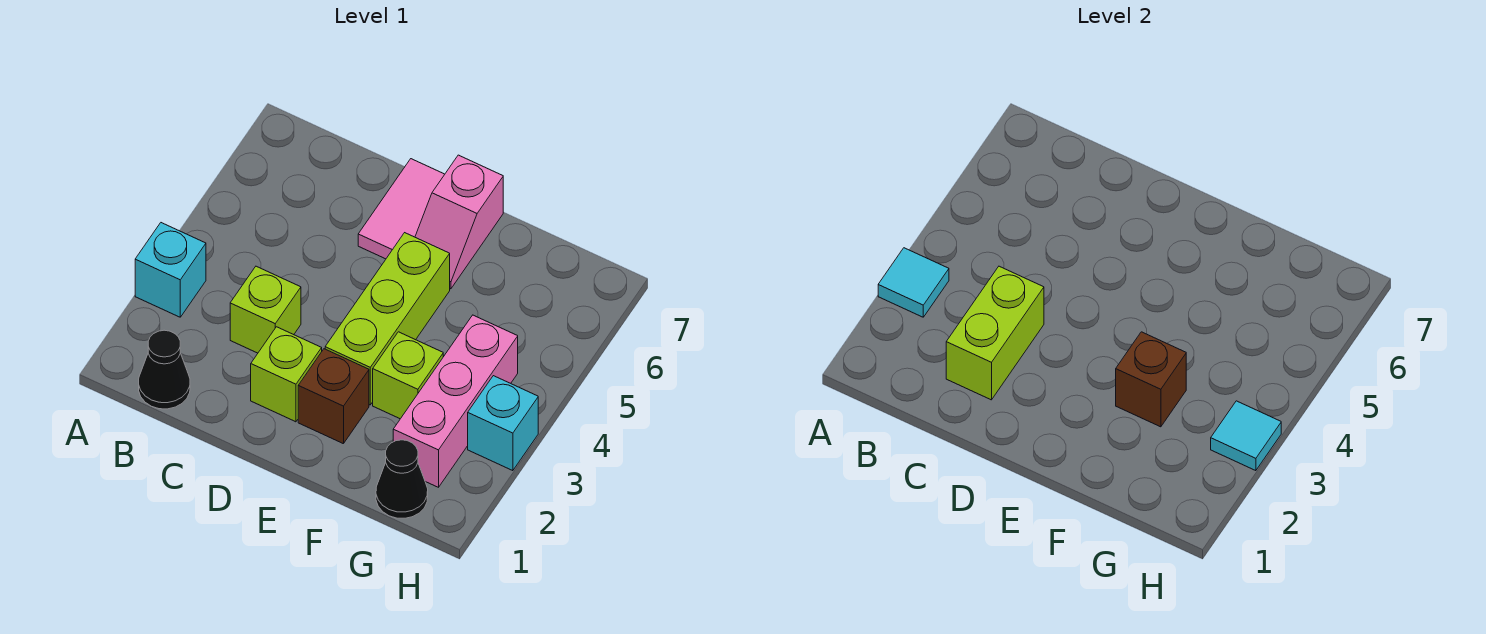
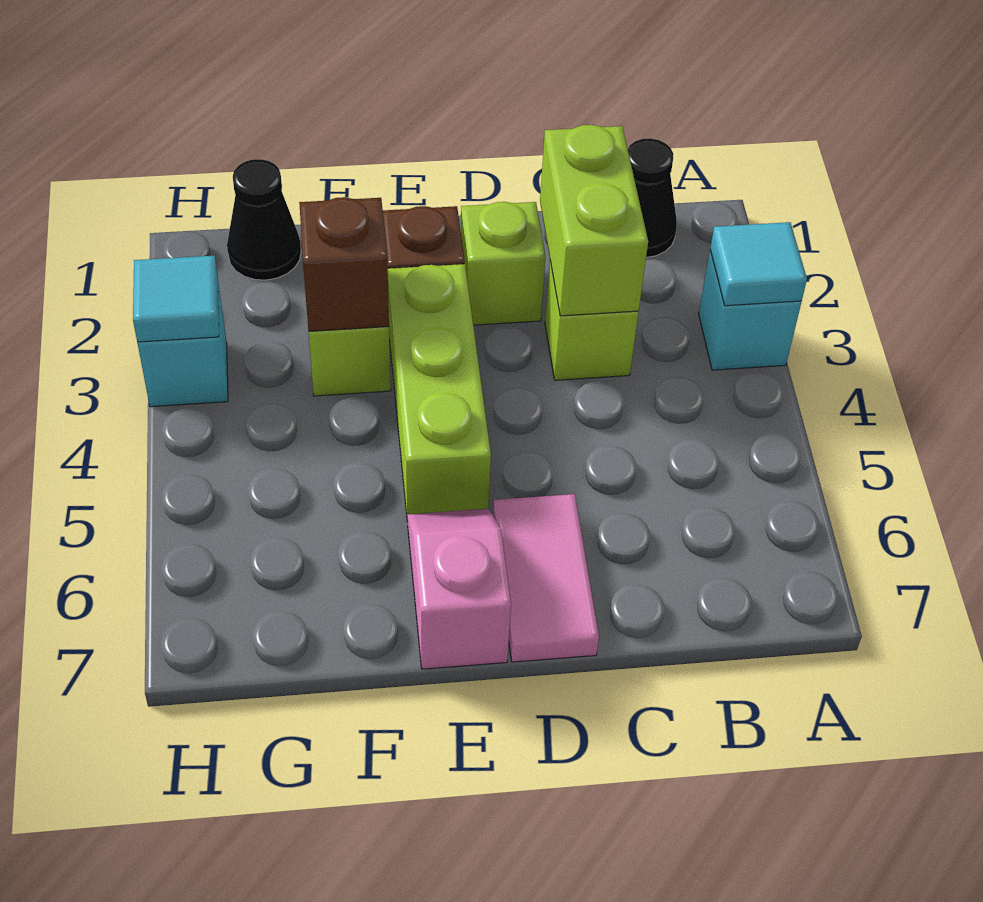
pink brick G2:G4 level 1 -> none

